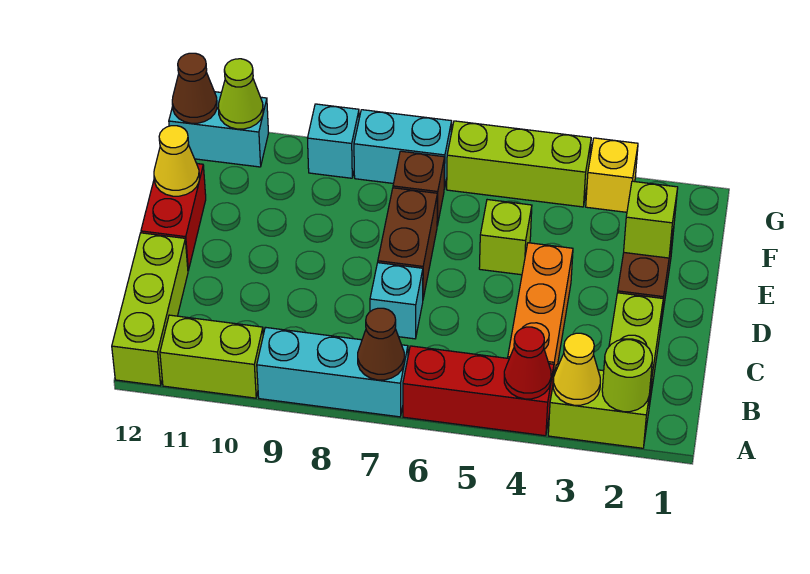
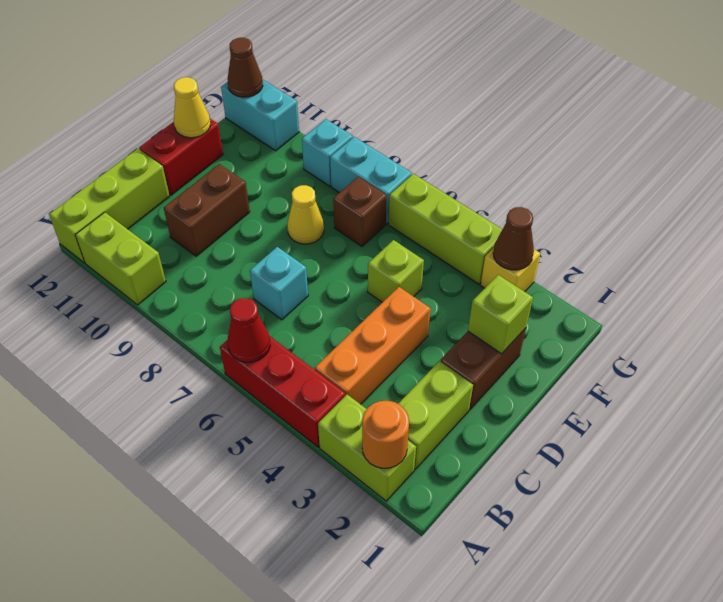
lime round brick A2 level 2 -> orange round brick A2 level 2
yellow cone A3 level 2 -> yellow cone E8 level 1
red cone A4 level 2 -> red cone A6 level 2
cyan brick A7:A9 level 1 -> none
brown cone A7 level 2 -> brown cone G3 level 2
brown brick D7:E7 level 1 -> brown brick C10:D10 level 1
lime cone G11 level 2 -> none

